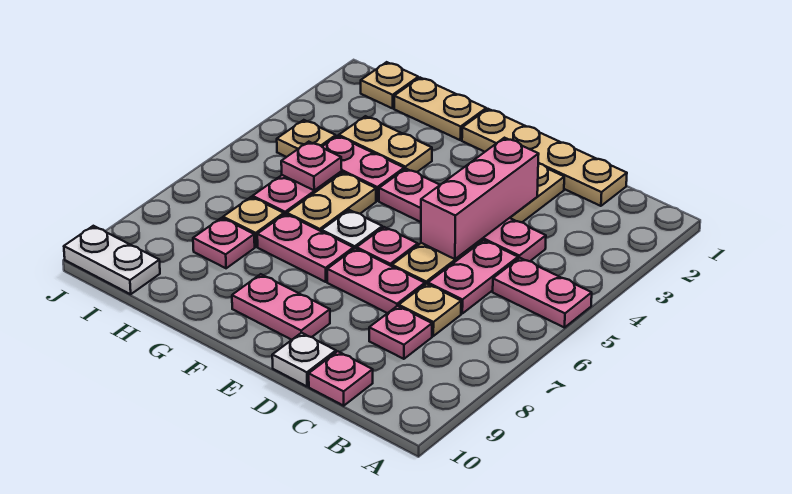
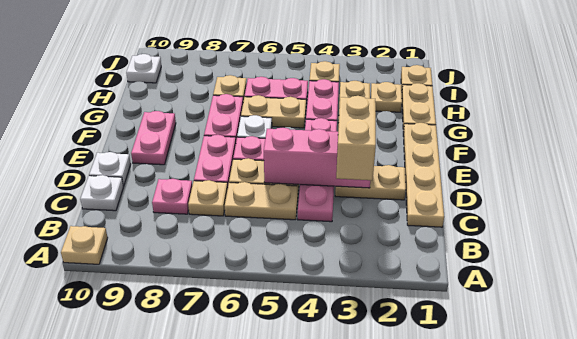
pink plate A5:B5 level 1 -> none
none -> tan plate A10 level 1
none -> tan brick C3:D3 level 3
pink plate C5:C6 level 1 -> tan plate C5:C6 level 1
pink plate C10 level 1 -> white plate C10 level 1
none -> tan plate H2 level 1
pink plate H5 level 2 -> none
pink plate H8 level 1 -> none
white plate I10:J10 level 1 -> white plate I10 level 1

